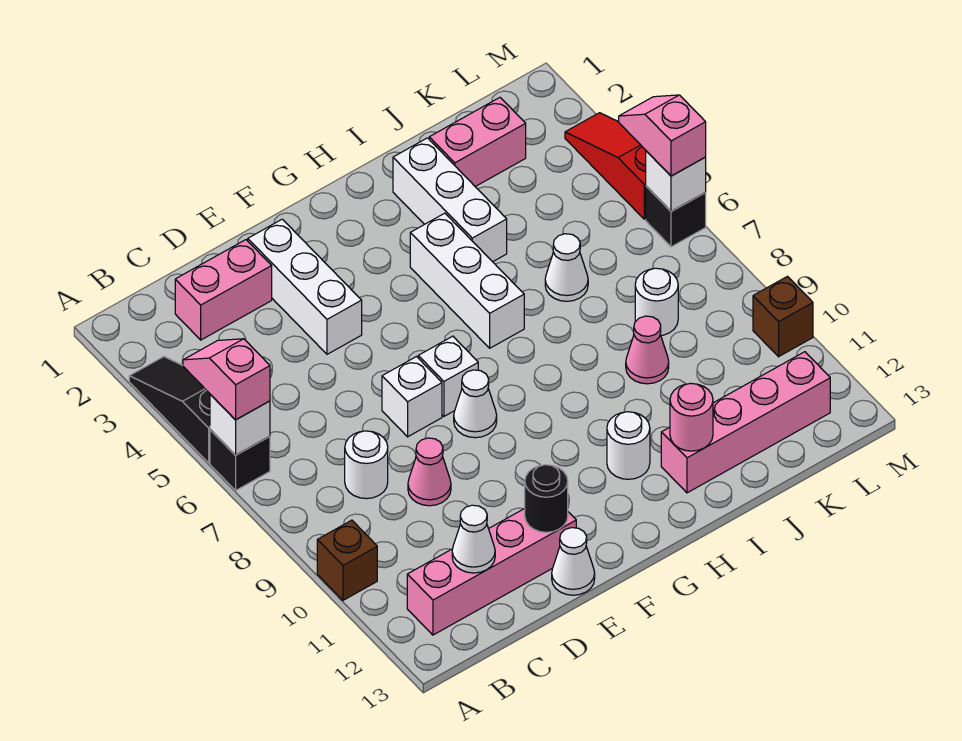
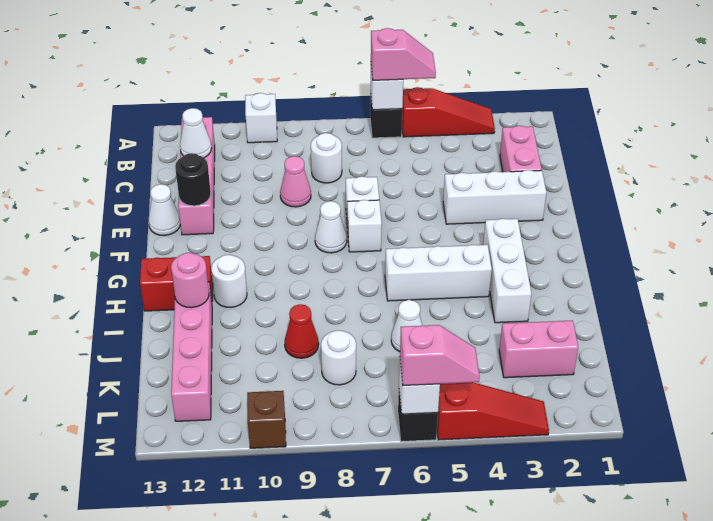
black slope A3:A5 level 1 top 5 -> red slope A3:A5 level 1 top 5
brown brick A10 level 1 -> white brick A10 level 1
none -> red brick H12:H13 level 1
white brick I2:I4 level 1 -> white brick G3:I3 level 1
pink brick J2:K2 level 1 -> pink brick K2:K3 level 1
pink cone J9 level 1 -> red cone J9 level 1

